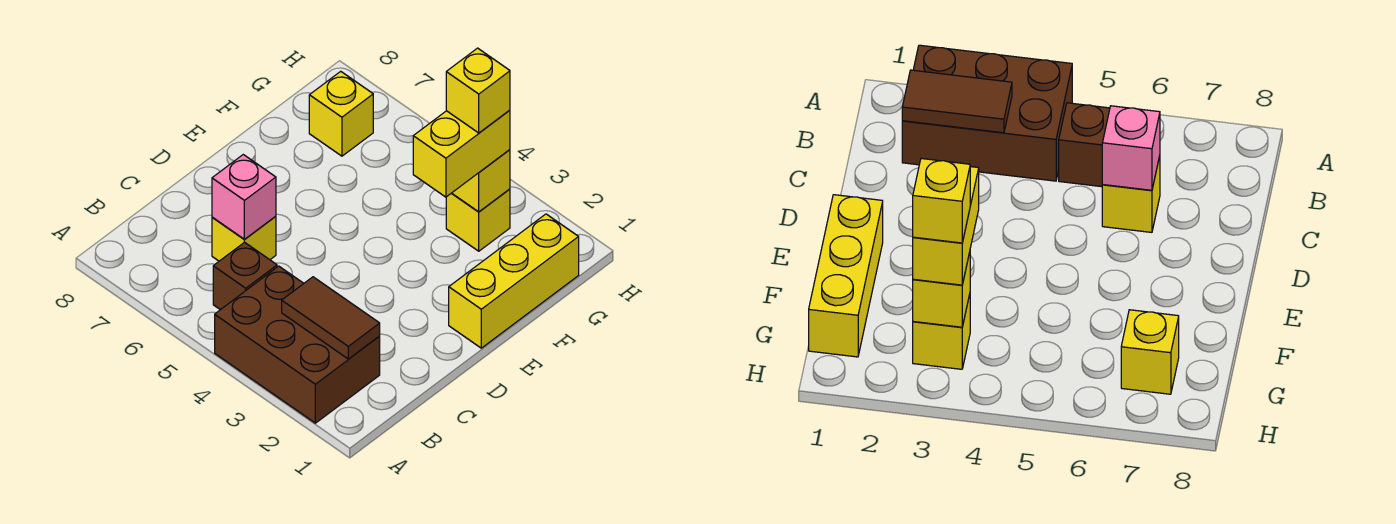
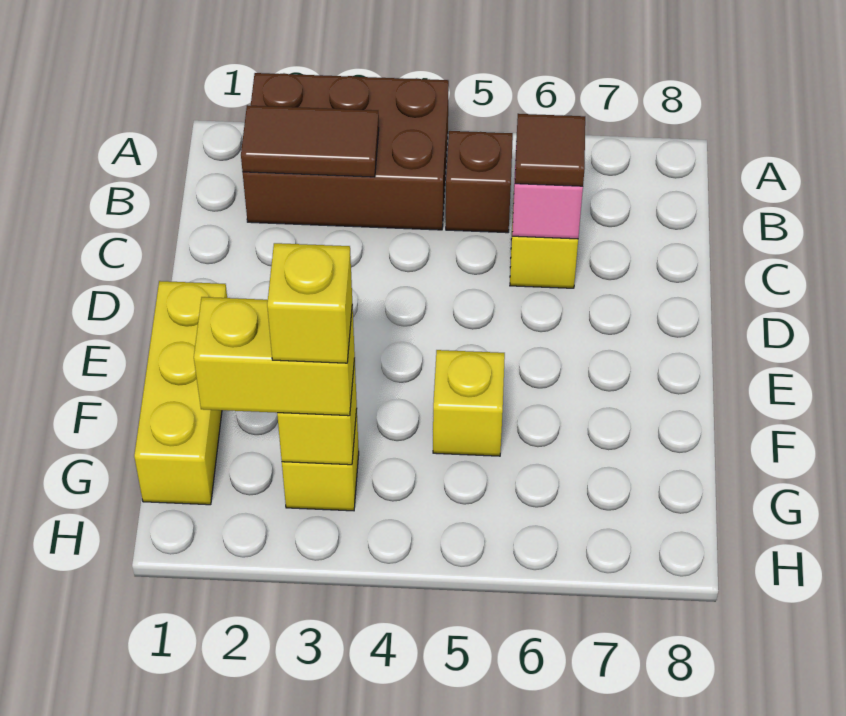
none -> brown tile C6 level 3
yellow brick F3:G3 level 3 -> yellow brick G2:G3 level 3
yellow brick G7 level 1 -> yellow brick F5 level 1

